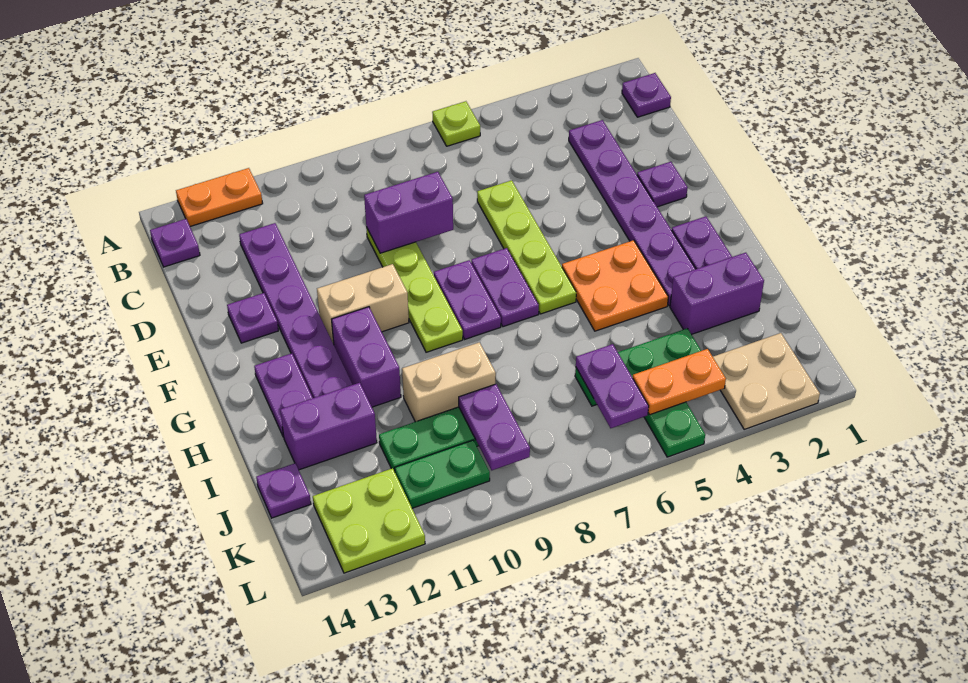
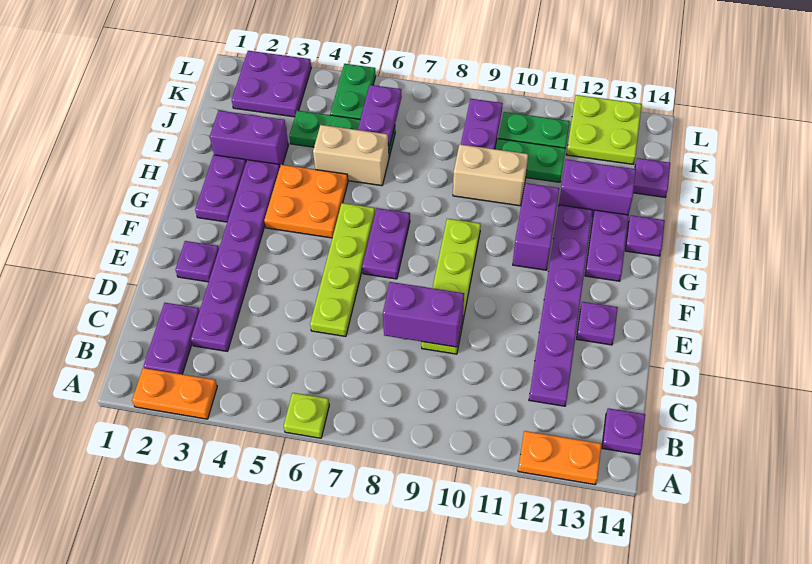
purple plate B1 level 1 -> purple plate H14 level 1
purple plate F8:G8 level 1 -> purple plate B2:C2 level 1
tan brick F10:F11 level 1 -> tan brick I5:I6 level 1
tan plate K2:L3 level 1 -> purple plate K2:L3 level 1
orange plate K4:K5 level 2 -> orange plate A2:A3 level 1

